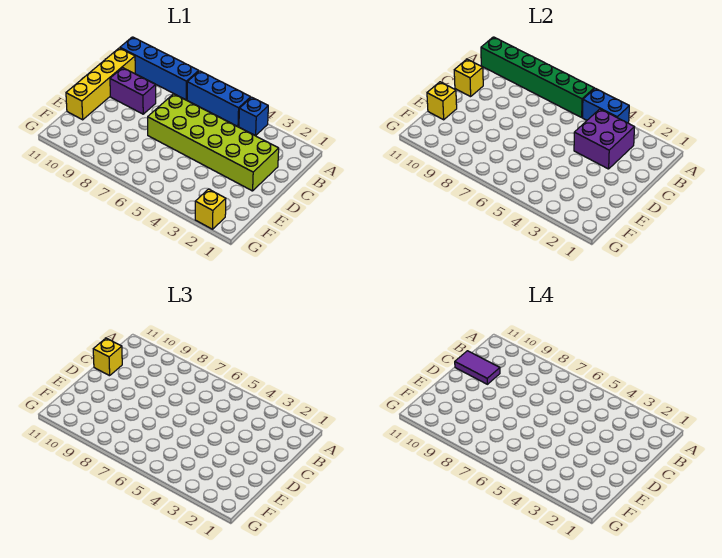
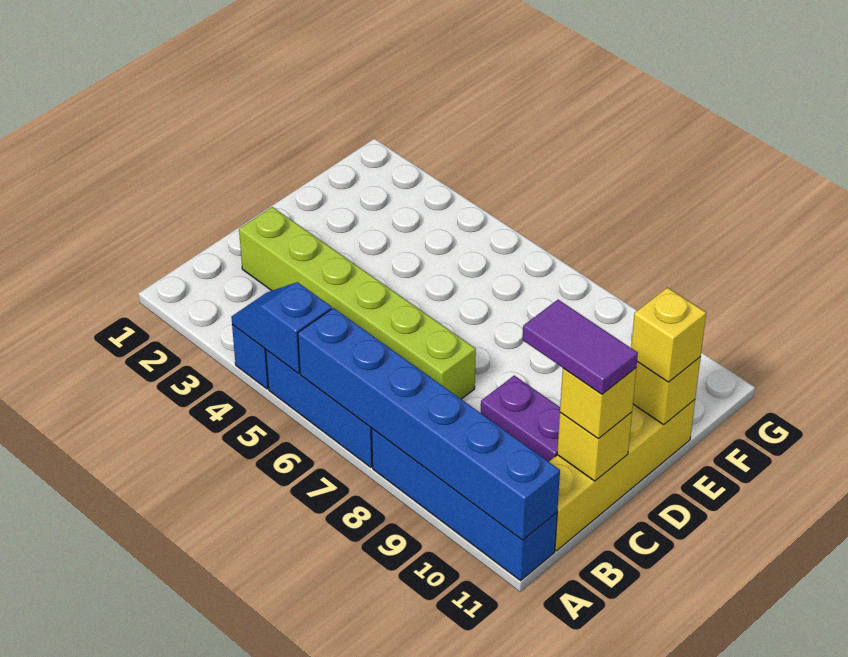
blue brick A4:A5 level 2 -> blue slope A4:A5 level 2 top 5
green brick A6:A11 level 2 -> blue brick A6:A11 level 2
purple brick B3:C4 level 2 -> none
lime brick C2:D7 level 1 -> lime brick C2:C7 level 1
yellow brick G2 level 1 -> yellow brick E11 level 3

